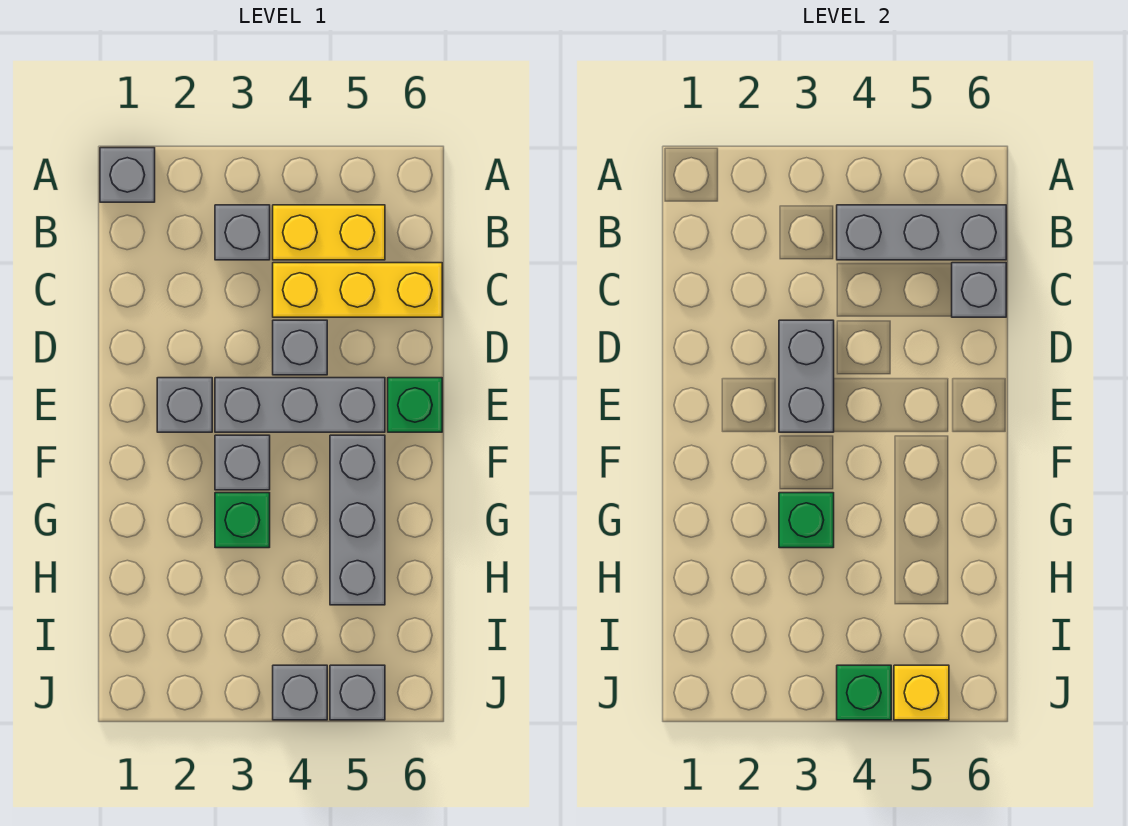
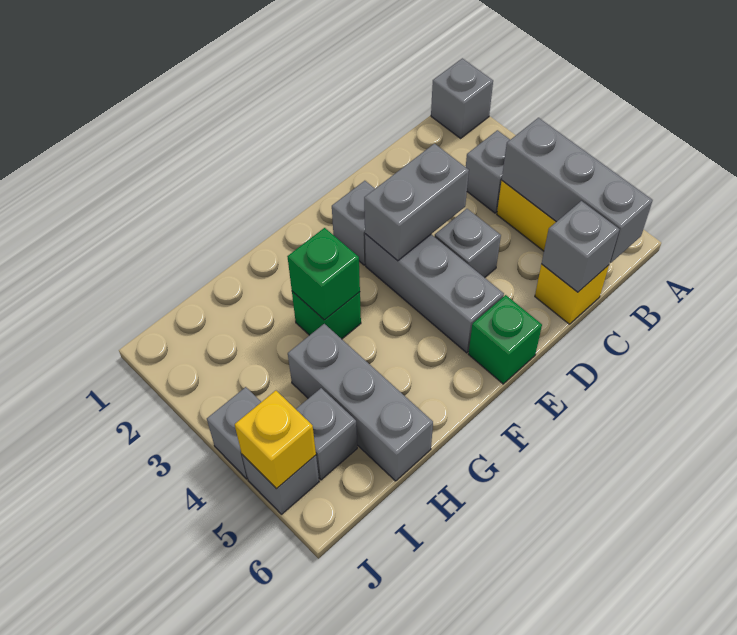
yellow brick C4:C6 level 1 -> yellow brick C6 level 1
grey brick F3 level 1 -> grey brick I5 level 1
grey brick F5:H5 level 1 -> grey brick H4:H6 level 1
green brick J4 level 2 -> none

